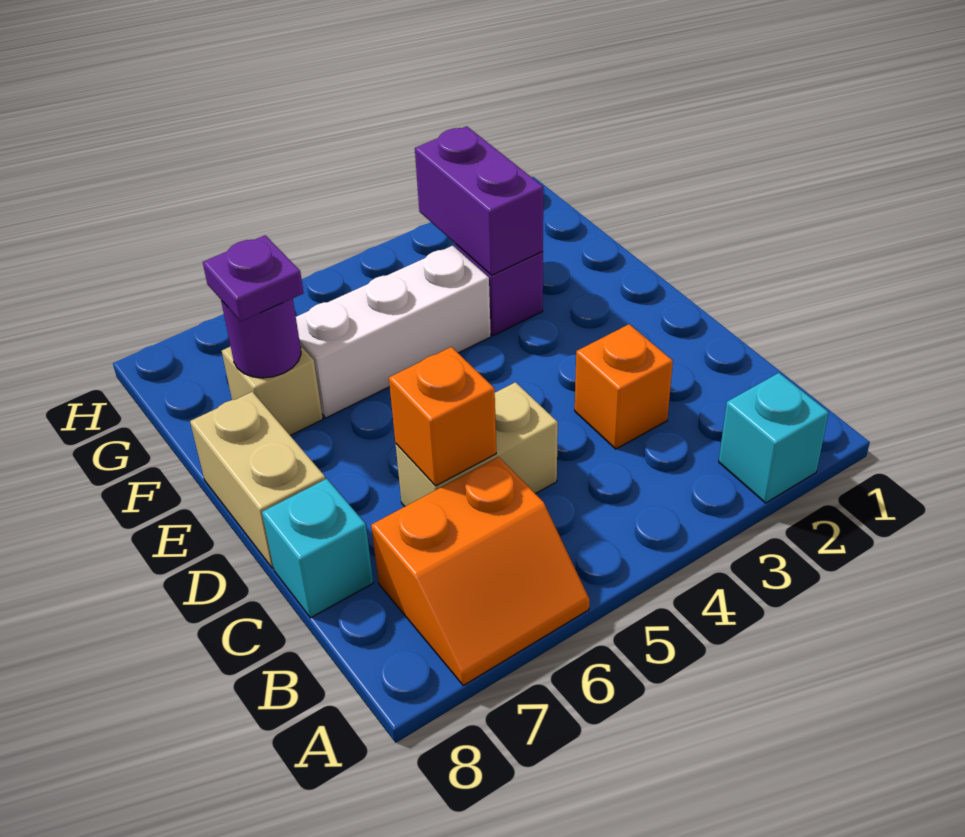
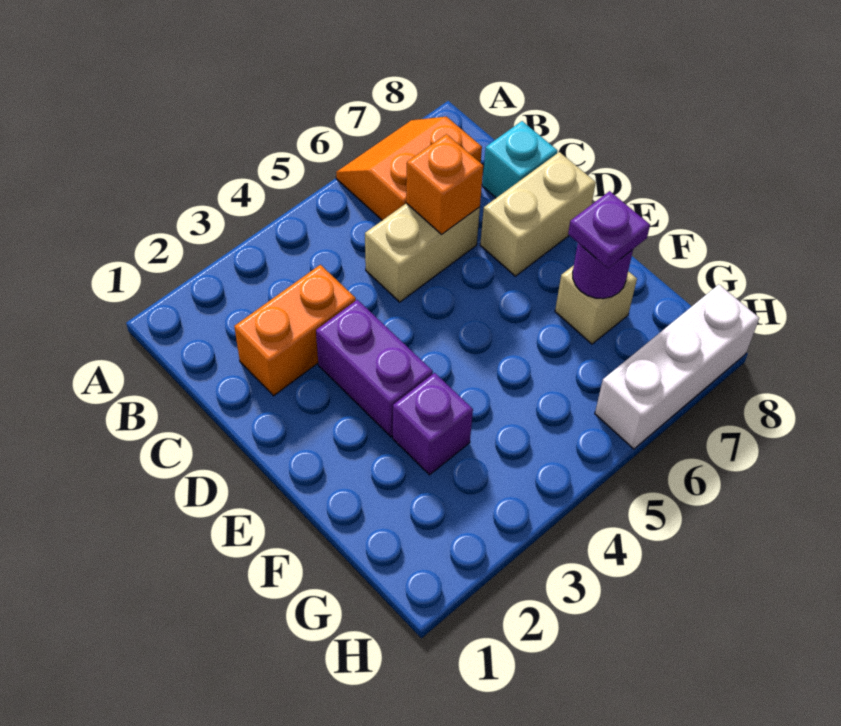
cyan brick A2 level 1 -> none
orange brick C3 level 1 -> orange brick C2:C3 level 1
tan brick D8:E8 level 1 -> tan brick D7:D8 level 1
purple brick F3:G3 level 2 -> purple brick D3:E3 level 1
white brick F4:F6 level 1 -> white brick H6:H8 level 1

